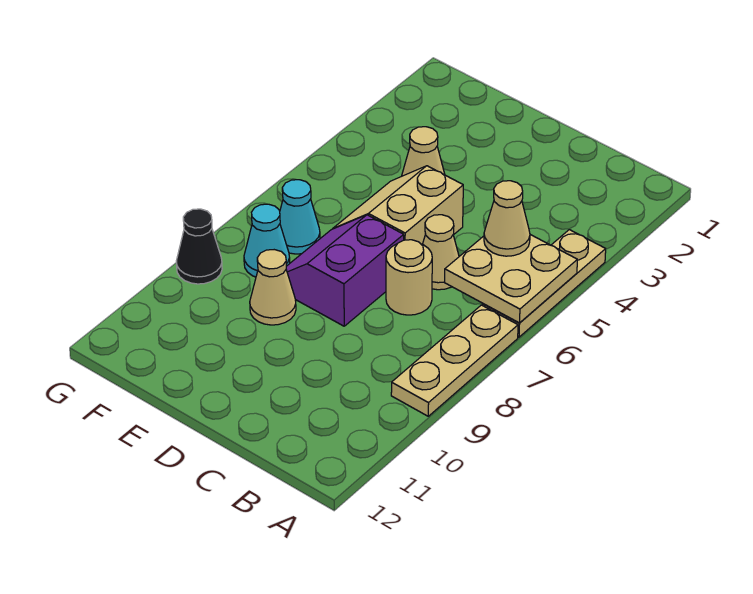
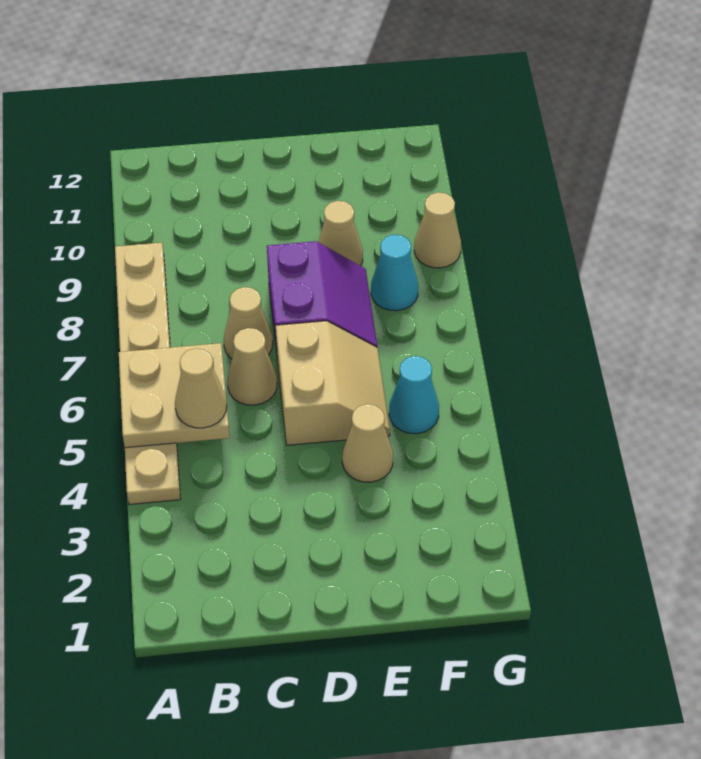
tan round brick C7 level 1 -> tan cone C7 level 1
cyan cone F7 level 1 -> cyan cone F5 level 1
black cone G9 level 1 -> tan cone G9 level 1

